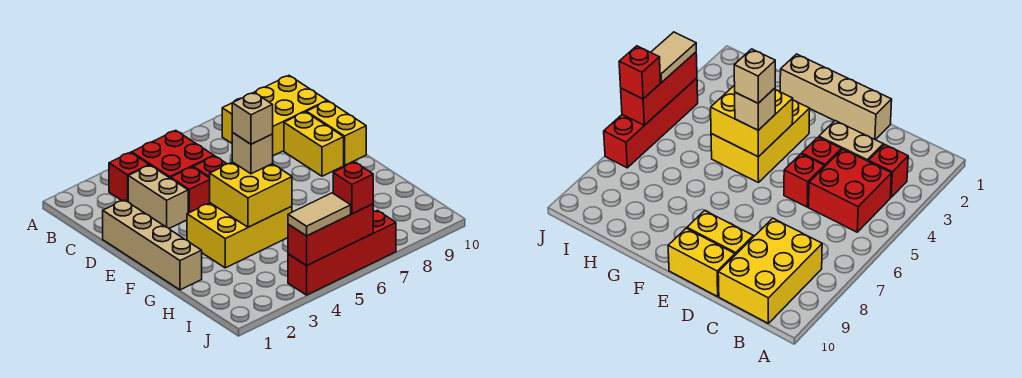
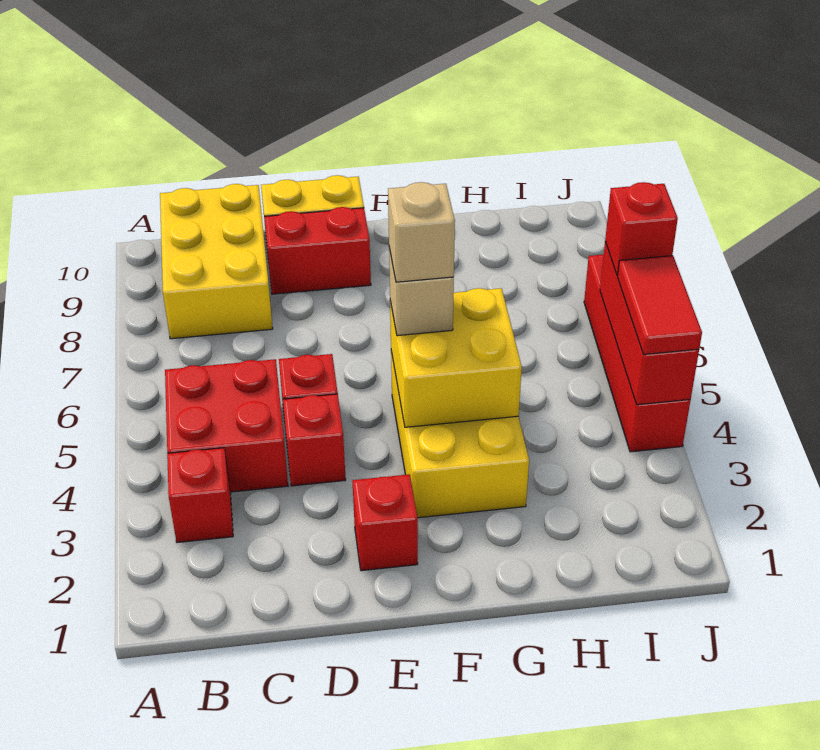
tan brick C3:D3 level 1 -> none
tan brick D1:G1 level 1 -> none
yellow brick D9:E9 level 1 -> red brick D9:E9 level 1
none -> red brick E2 level 1
tan tile J4:J5 level 3 -> red tile J4:J5 level 3

